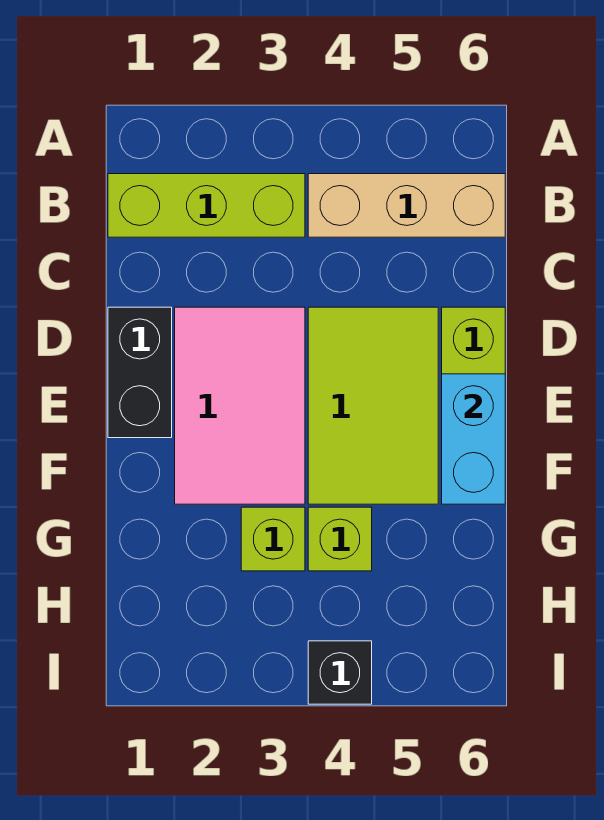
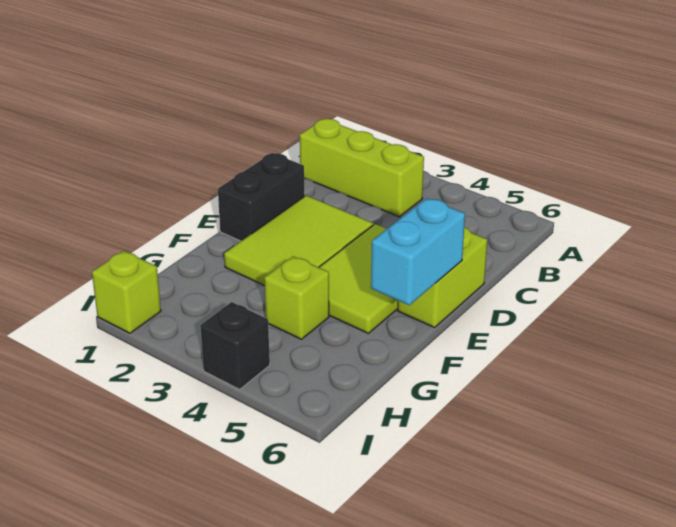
tan brick B4:B6 level 1 -> none
pink tile D2:F3 level 1 -> lime tile D2:F3 level 1
lime brick G3 level 1 -> lime brick I1 level 1

